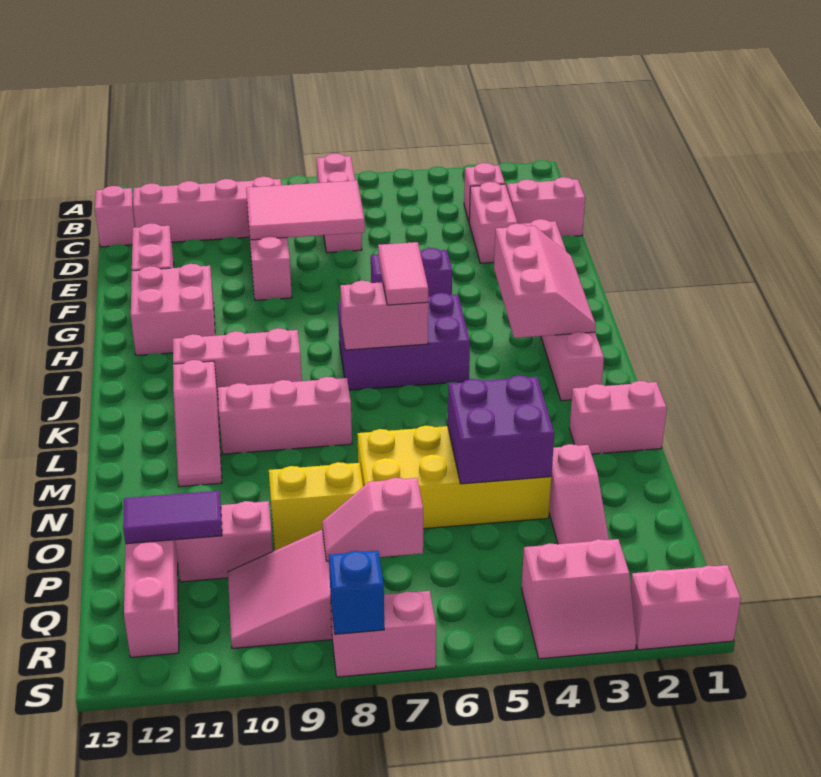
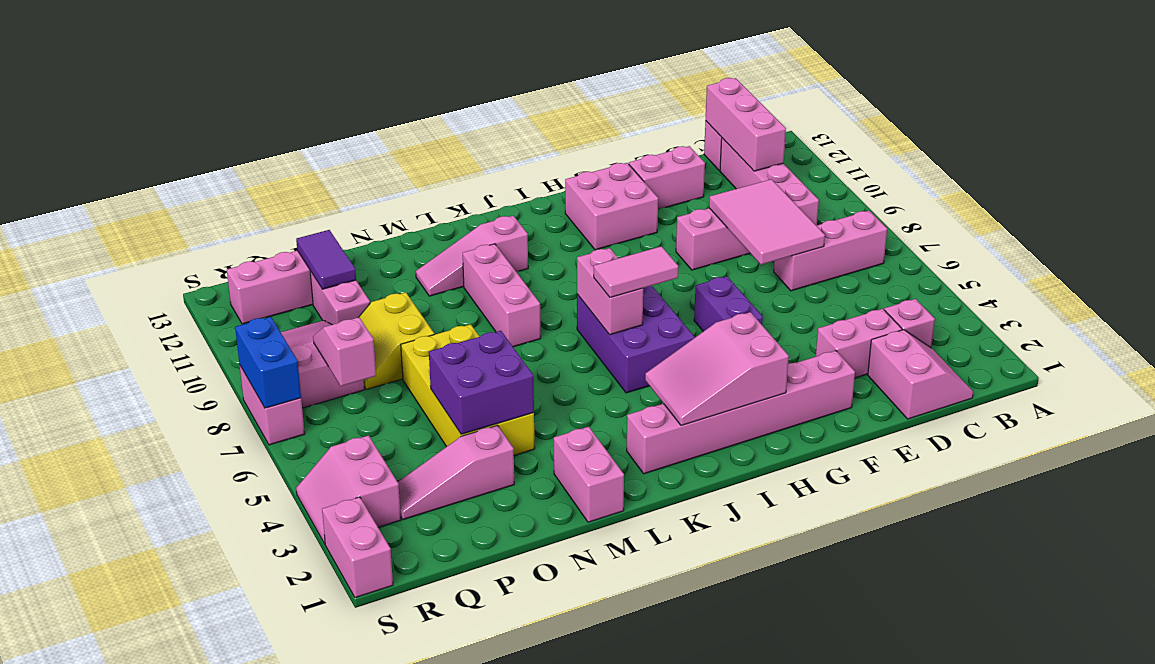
pink slope H2:J3 level 2 top 3 -> pink slope H2:J3 level 2 top H
pink brick J9:J11 level 1 -> pink brick C11:C13 level 2
blue brick S8 level 2 -> blue brick S7:S8 level 2

